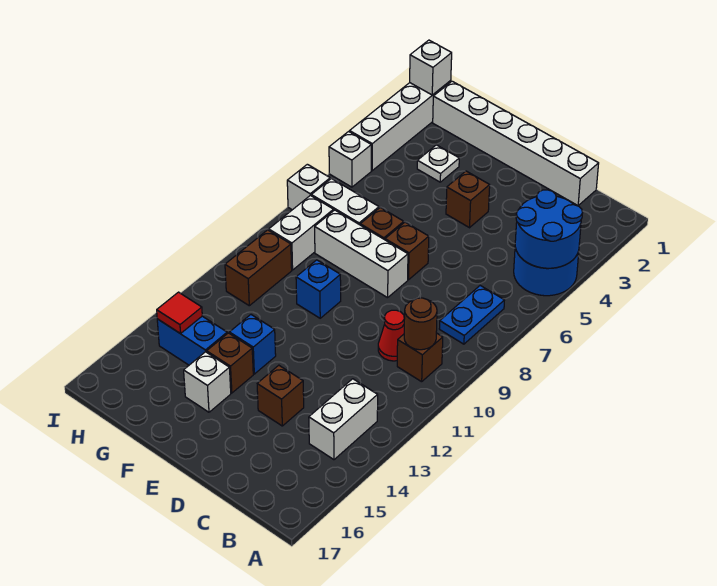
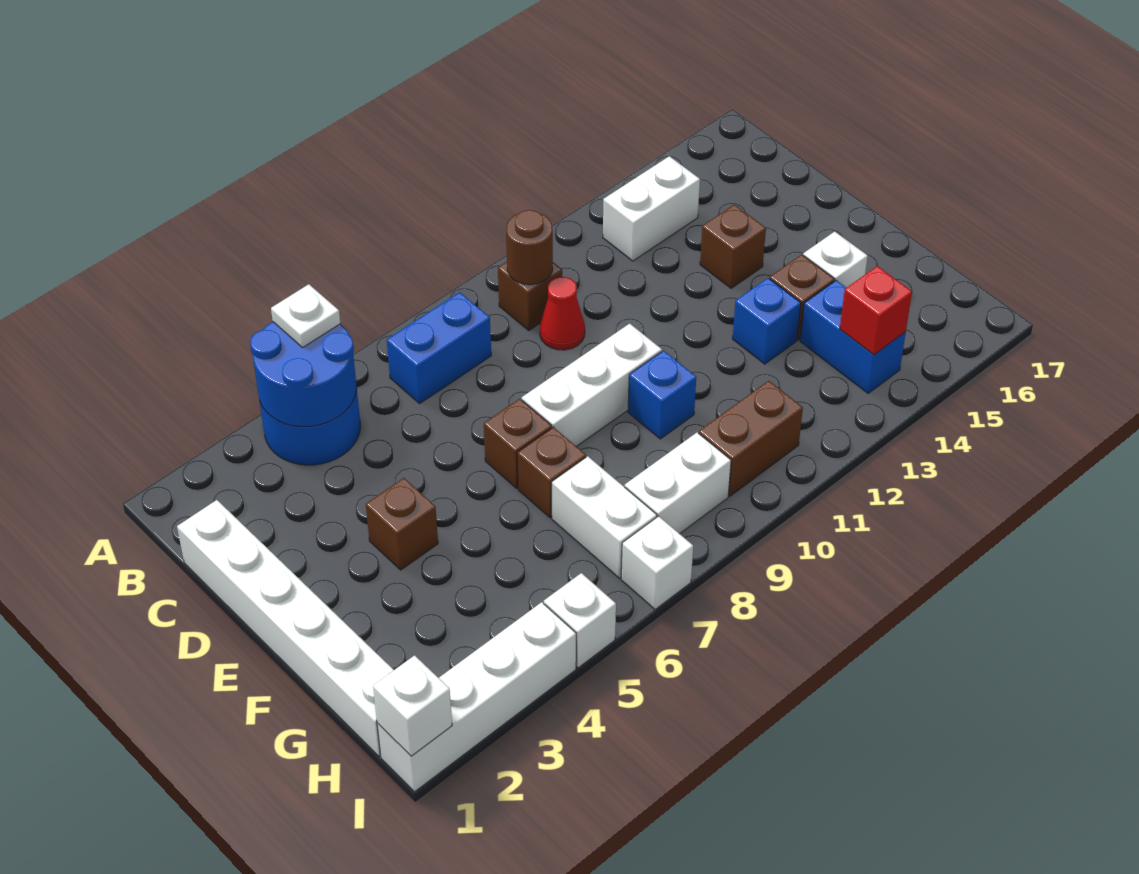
blue plate B7:B8 level 1 -> blue brick B7:B8 level 1
white brick E8:G8 level 1 -> white brick E8:E10 level 1
white plate G3 level 1 -> white plate A5 level 3
red tile H14 level 2 -> red brick H14 level 2

